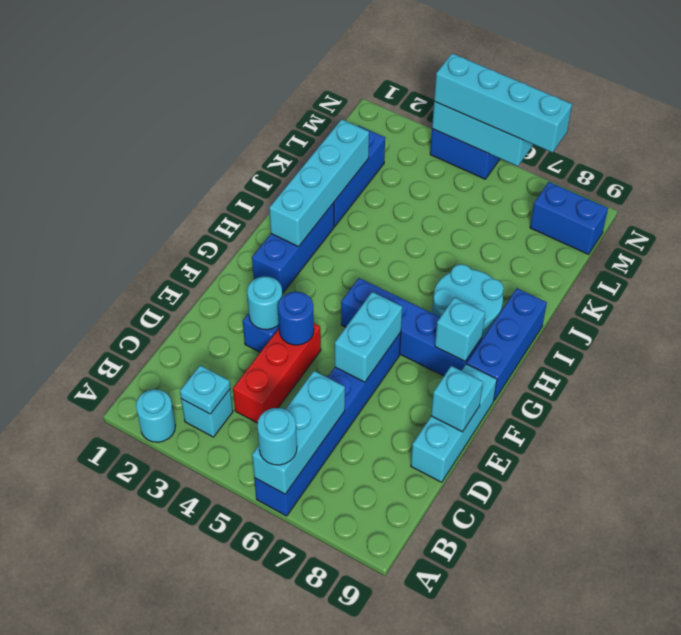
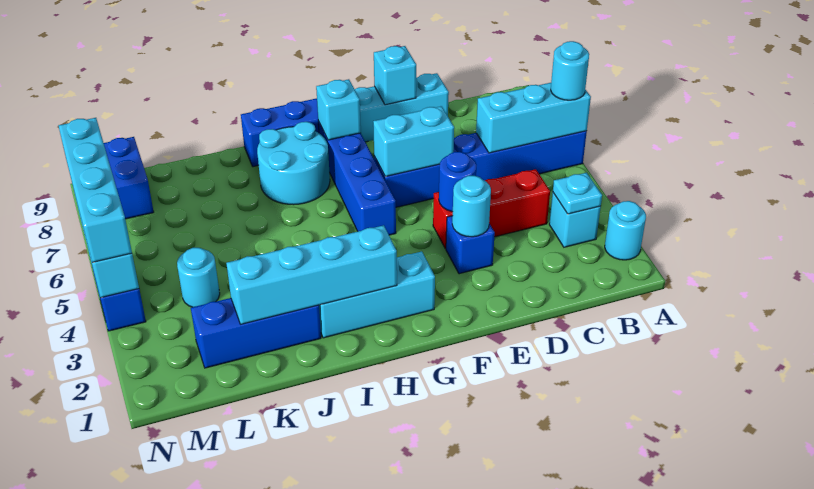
blue brick G2:I2 level 1 -> cyan brick G2:I2 level 1
none -> cyan round brick L4 level 1

